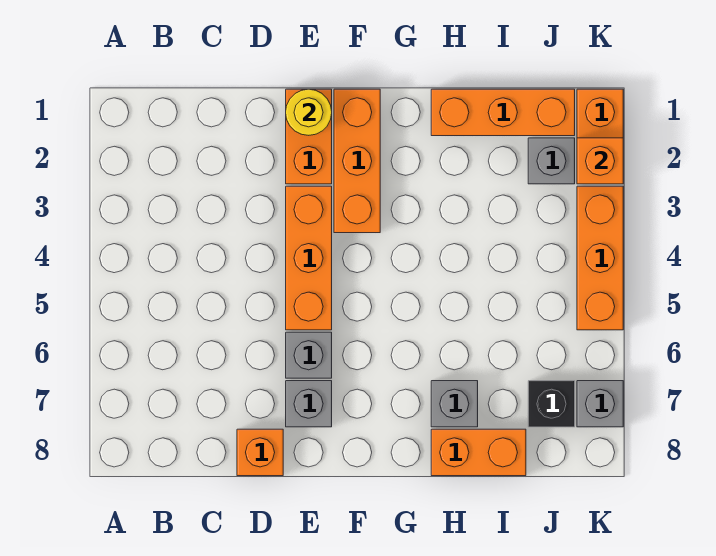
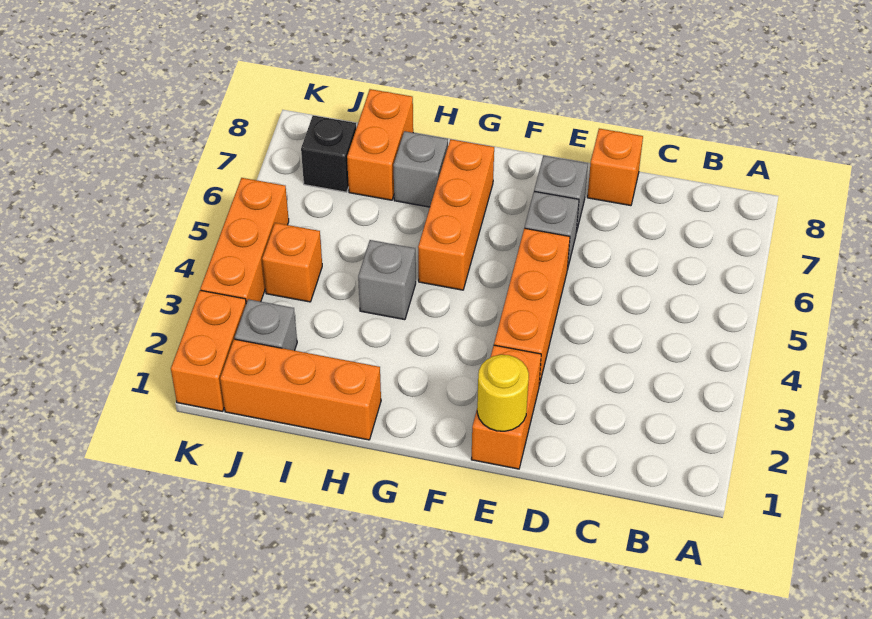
orange brick F1:F3 level 1 -> orange brick G5:G7 level 1
orange brick H8:I8 level 1 -> orange brick I7:I8 level 1
orange brick K2 level 2 -> orange brick J4 level 1
grey brick K7 level 1 -> grey brick H4 level 1

